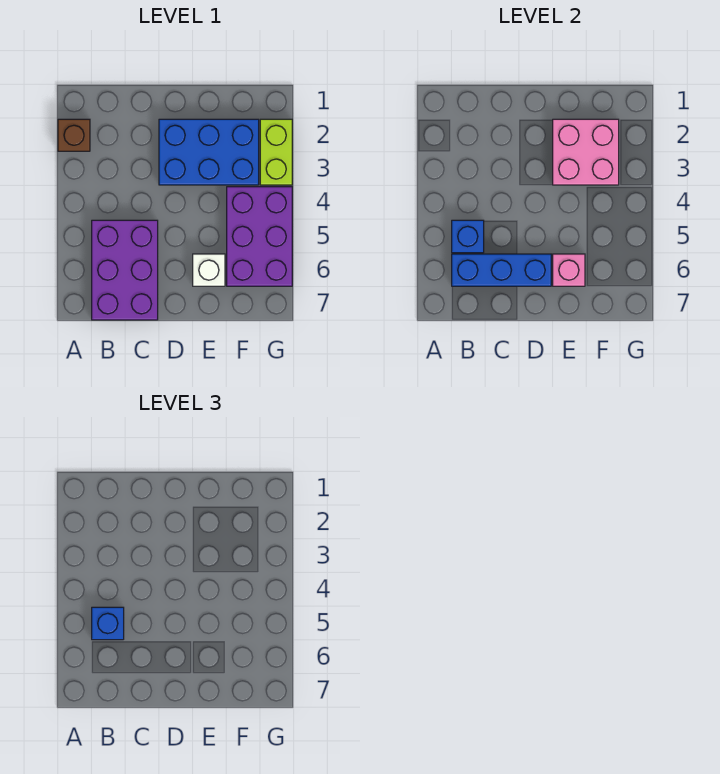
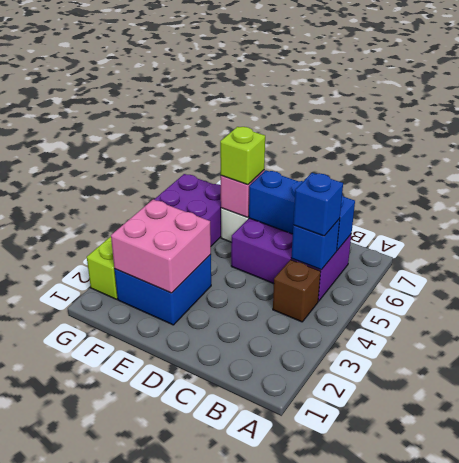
brown brick A2 level 1 -> brown brick B4 level 1
purple brick B5:C7 level 1 -> purple brick B5:D6 level 1
blue brick D2:F3 level 1 -> blue brick E2:F3 level 1
none -> lime brick E6 level 3

